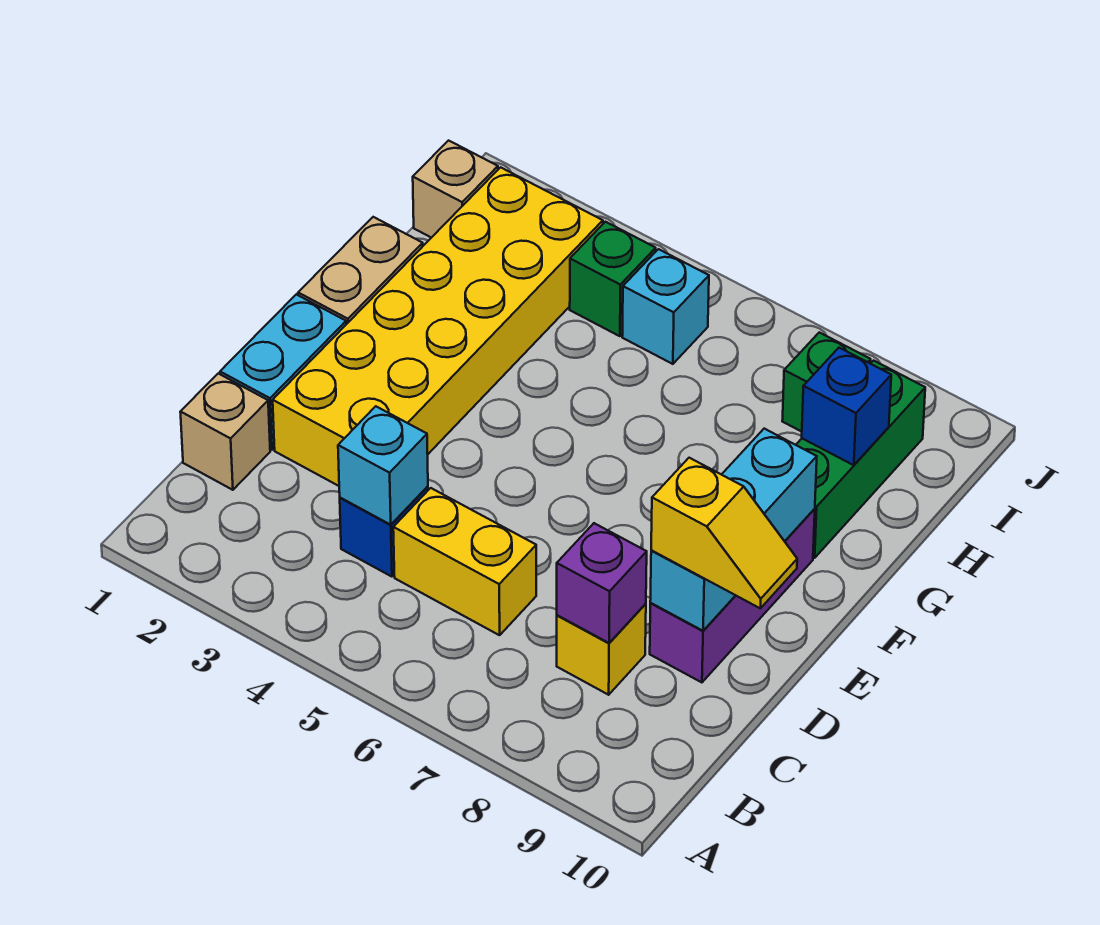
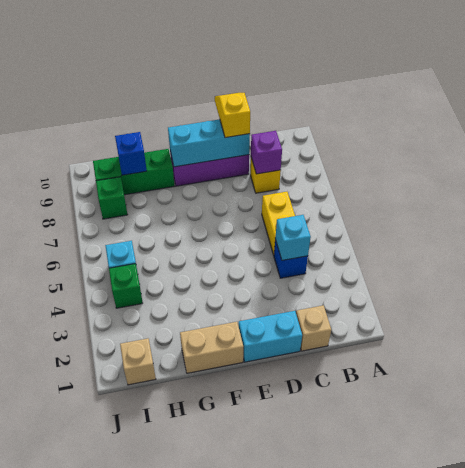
yellow brick D2:I3 level 1 -> none

